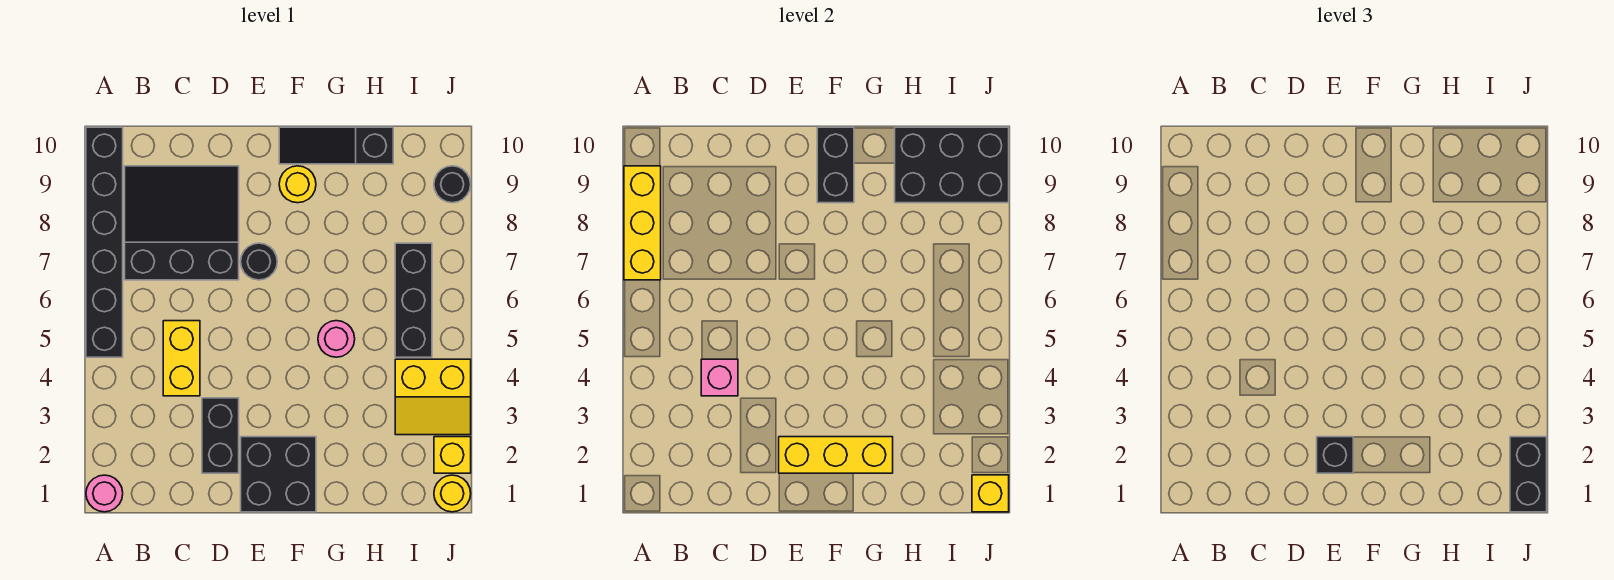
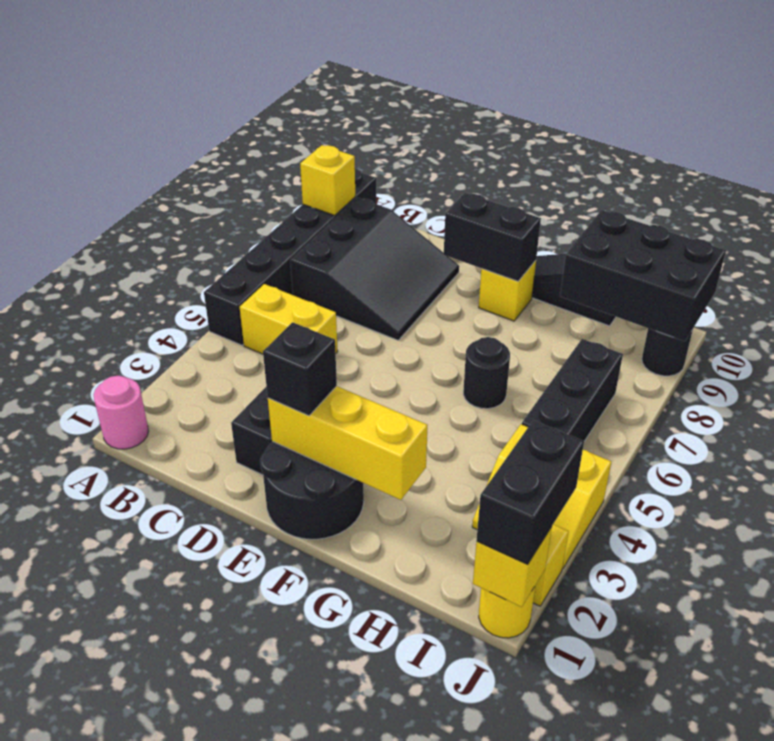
yellow brick A7:A9 level 2 -> yellow brick A9 level 2
black slope B7:D9 level 1 top 7 -> black slope B7:D9 level 1 top B
yellow brick C4:C5 level 1 -> yellow brick B5:C5 level 1
pink brick C4 level 2 -> none
black brick E1:F2 level 1 -> black round brick E1:F2 level 1
black round brick E7 level 1 -> black round brick G6 level 1
yellow round brick F9 level 1 -> yellow brick F9 level 1
black brick F9:F10 level 2 -> black brick E9:F9 level 2
pink round brick G5 level 1 -> none

